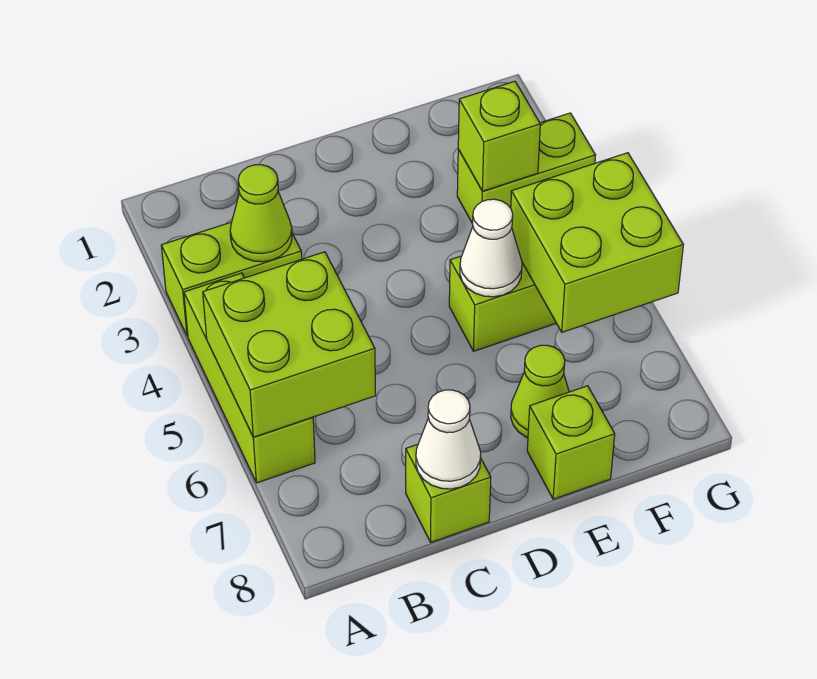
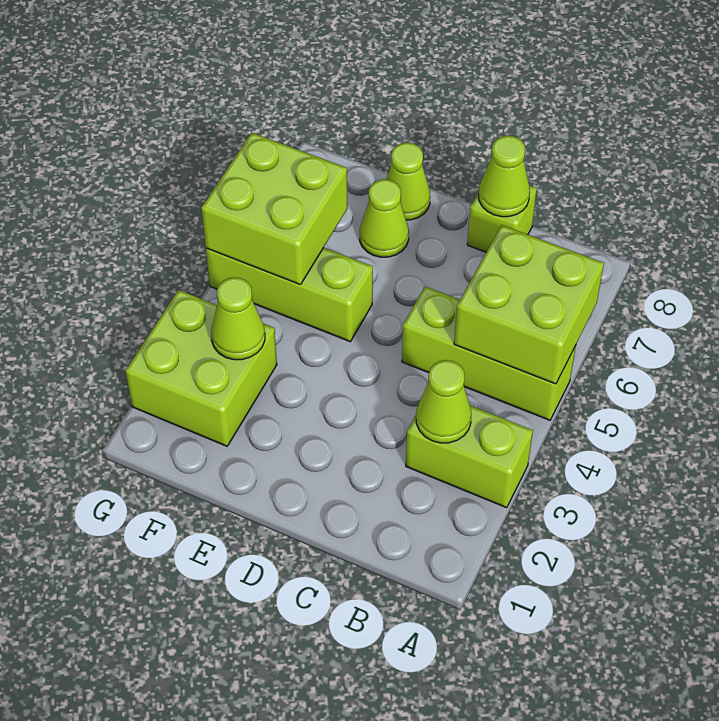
lime brick A4:A6 level 1 -> lime brick A5:C5 level 1
white cone C8 level 2 -> lime cone C8 level 2
white cone E5 level 2 -> none
lime brick E8 level 1 -> lime cone E8 level 1
lime brick F3:G3 level 1 -> lime brick F2:G3 level 1
lime brick F3 level 2 -> lime cone F3 level 2

